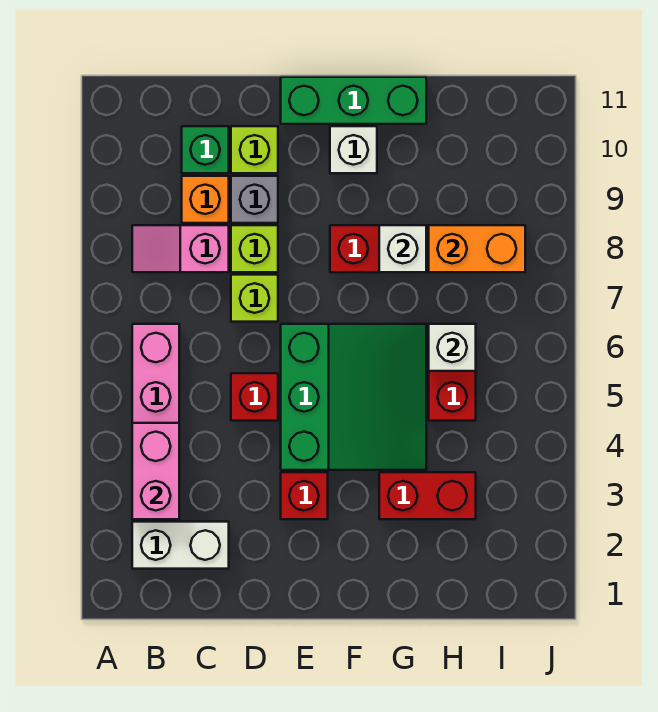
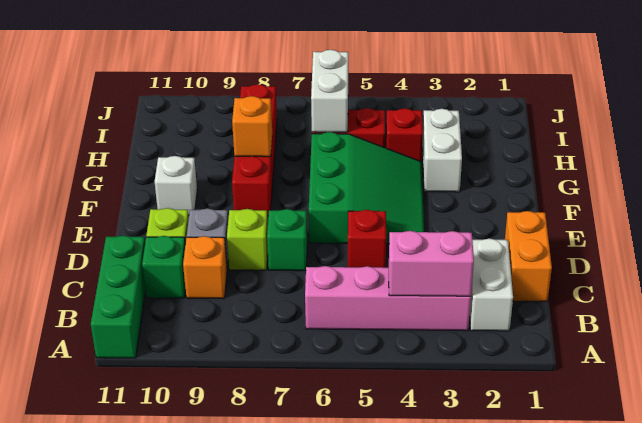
pink slope B8:C8 level 1 top C -> none
lime brick D7 level 1 -> green brick D7 level 1
red brick E3 level 1 -> red brick H4 level 1
green slope E4:G6 level 1 top E -> green slope E4:G6 level 1 top 6
green brick E11:G11 level 1 -> green brick A11:C11 level 1
red brick G3:H3 level 1 -> white brick G3:H3 level 1
white brick G8 level 2 -> orange brick G8 level 2
white brick H6 level 2 -> white brick H6:I6 level 2
orange brick H8:I8 level 2 -> orange brick C1:D1 level 1

